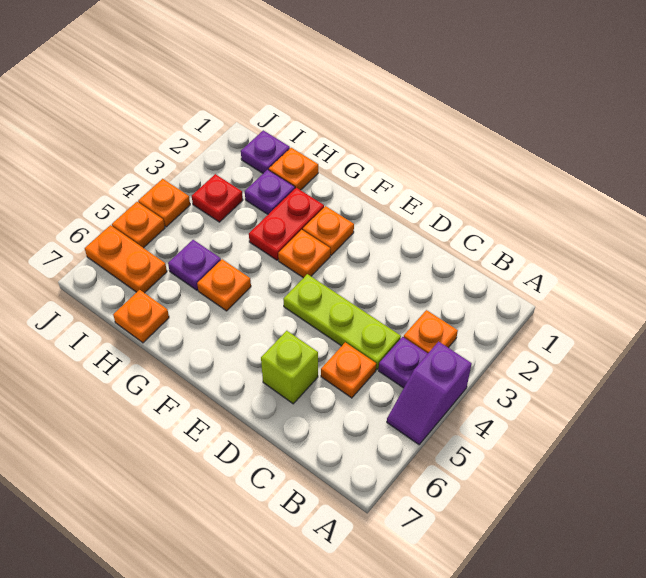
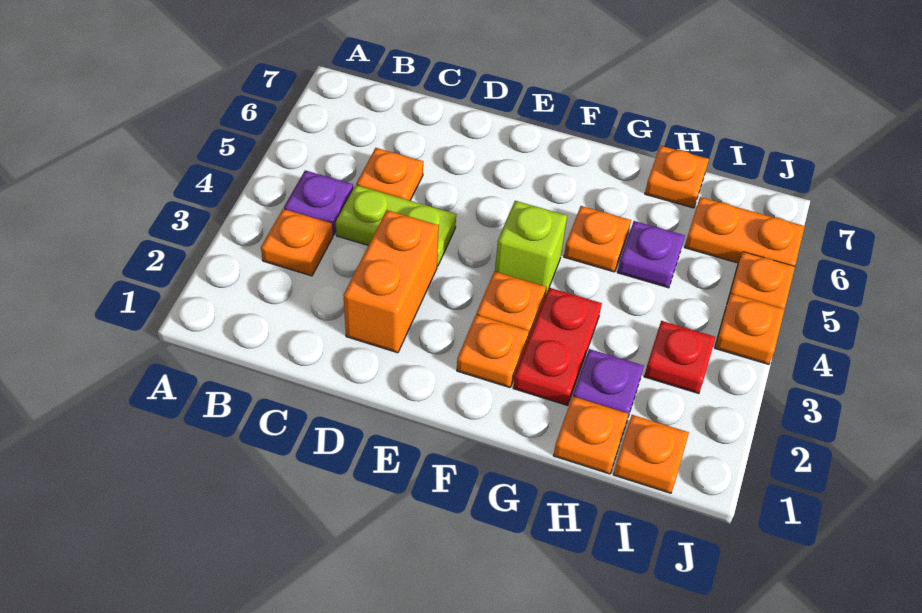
purple slope A4:A5 level 1 top 4 -> none
lime plate C4:E4 level 1 -> lime plate C4:D4 level 1
none -> orange brick D2:D3 level 1
lime brick D6 level 1 -> lime brick F4 level 1
purple plate I1 level 1 -> orange plate I1 level 1

